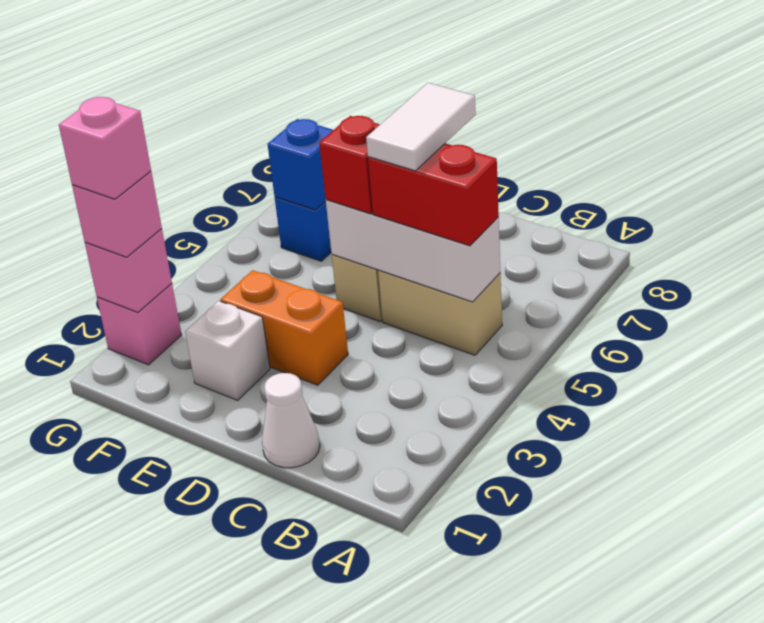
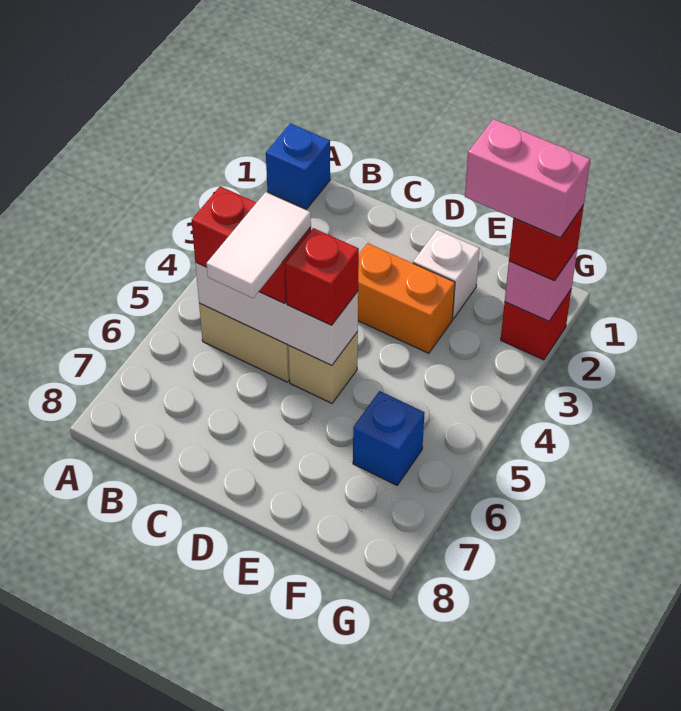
white cone C1 level 1 -> none
blue brick F6 level 2 -> blue brick A1 level 1
pink brick G2 level 1 -> red brick G2 level 1
pink brick G2 level 3 -> red brick G2 level 3
pink brick G2 level 4 -> pink brick F2:G2 level 4

